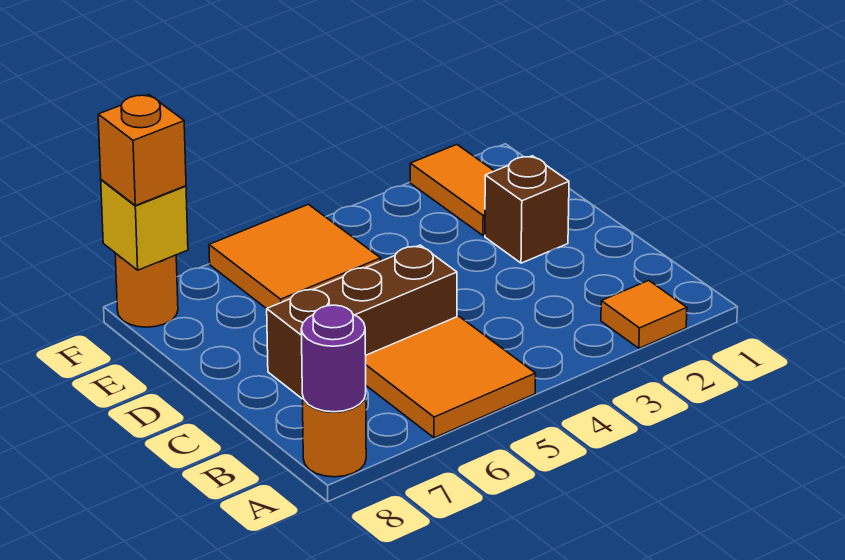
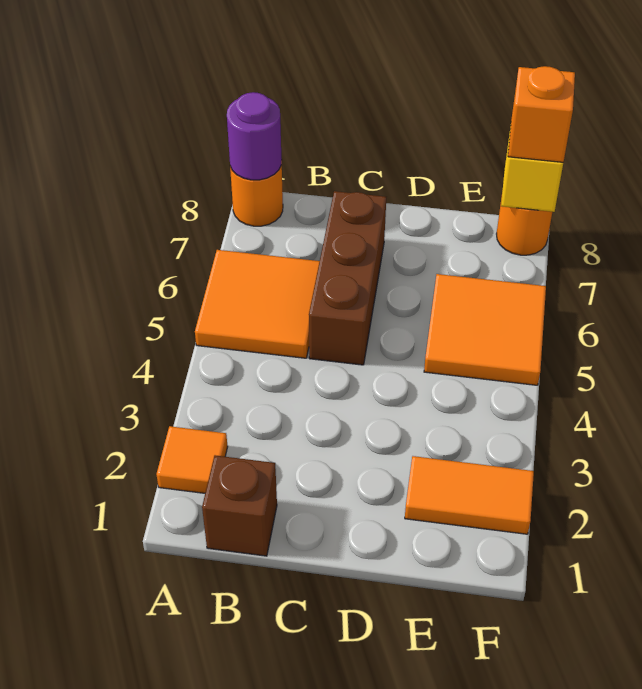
brown brick D2 level 1 -> brown brick B1 level 1

